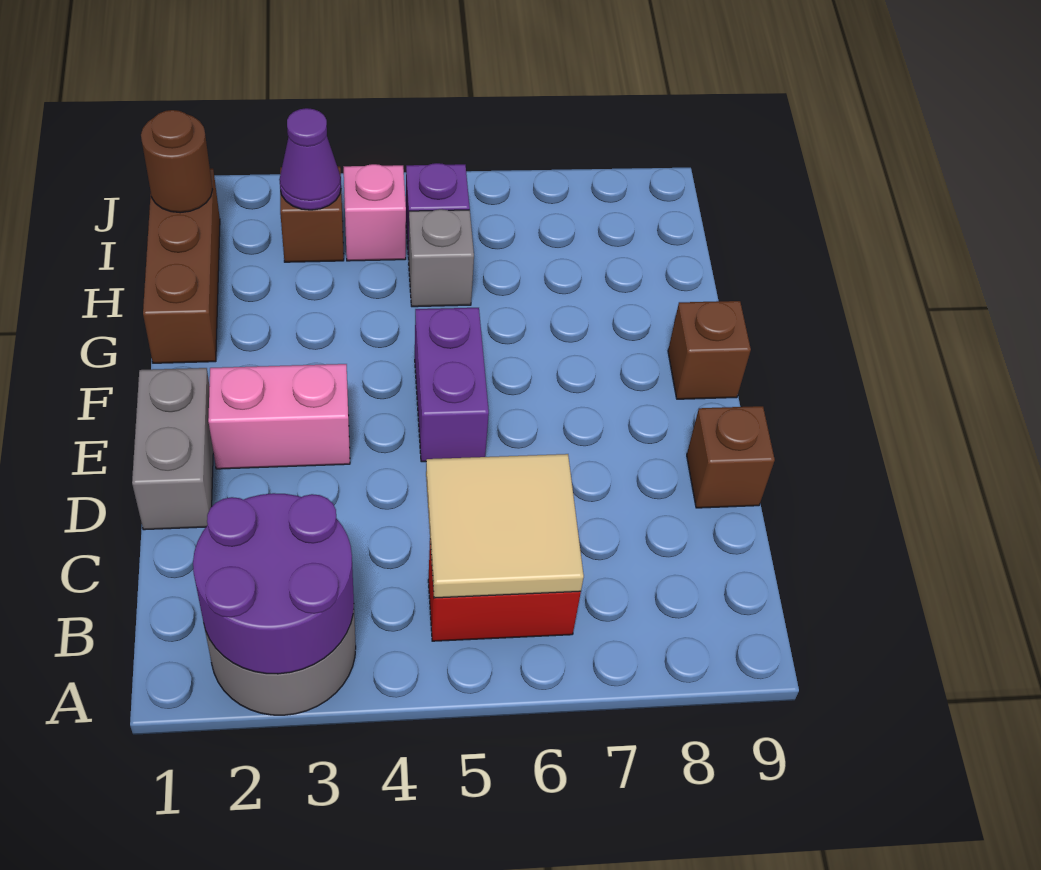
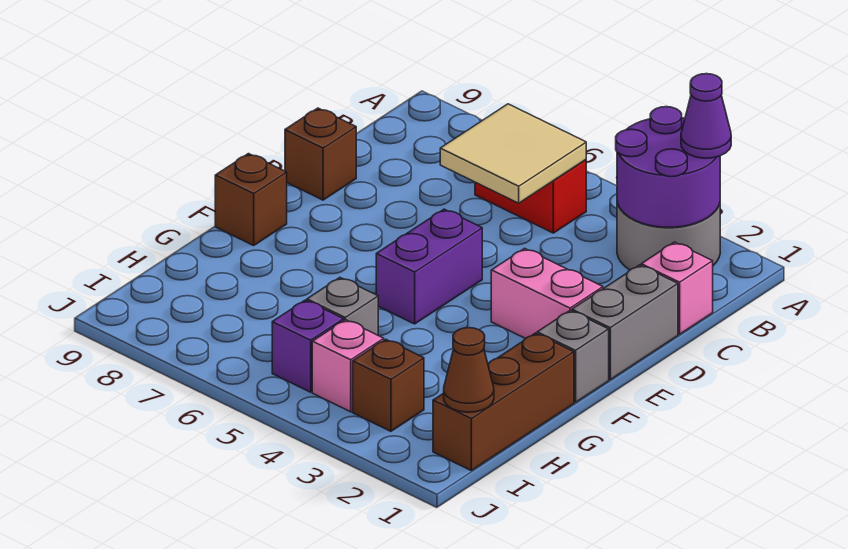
none -> pink brick C1 level 1
none -> grey brick F1 level 1
brown round brick I1 level 2 -> brown cone I1 level 2
purple cone I3 level 2 -> purple cone A2 level 3

